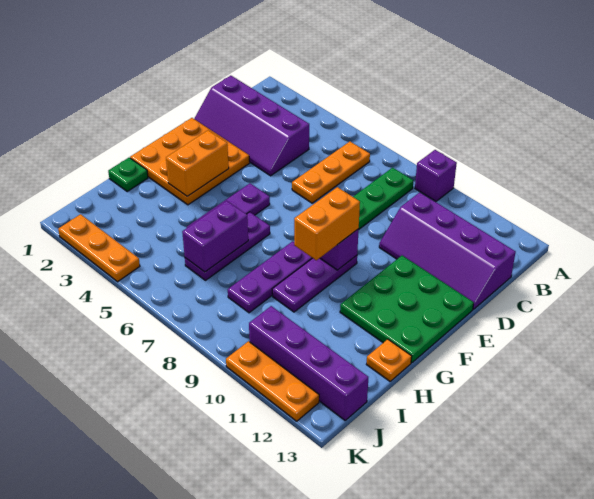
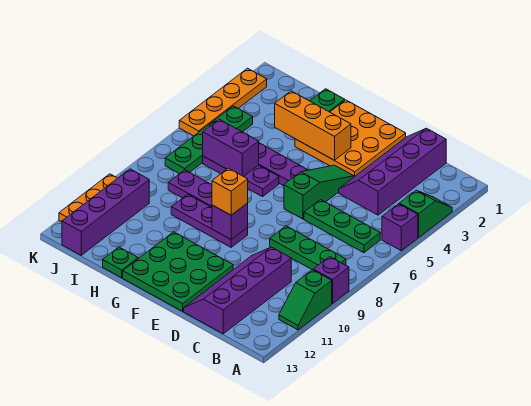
none -> green slope A3:A4 level 1 top 4
none -> purple brick A5 level 1
none -> green slope A10:A11 level 1 top 10
orange plate B6:D6 level 1 -> green plate B6:D6 level 1
none -> green slope E4:E6 level 1 top 6
orange brick F3:G3 level 2 -> orange brick F3:H3 level 2
orange brick F9:G9 level 3 -> orange brick F9 level 3
orange plate H13 level 1 -> green plate H13 level 1
none -> green plate J4:J7 level 1
orange plate K2:K4 level 1 -> orange plate K2:K5 level 1

